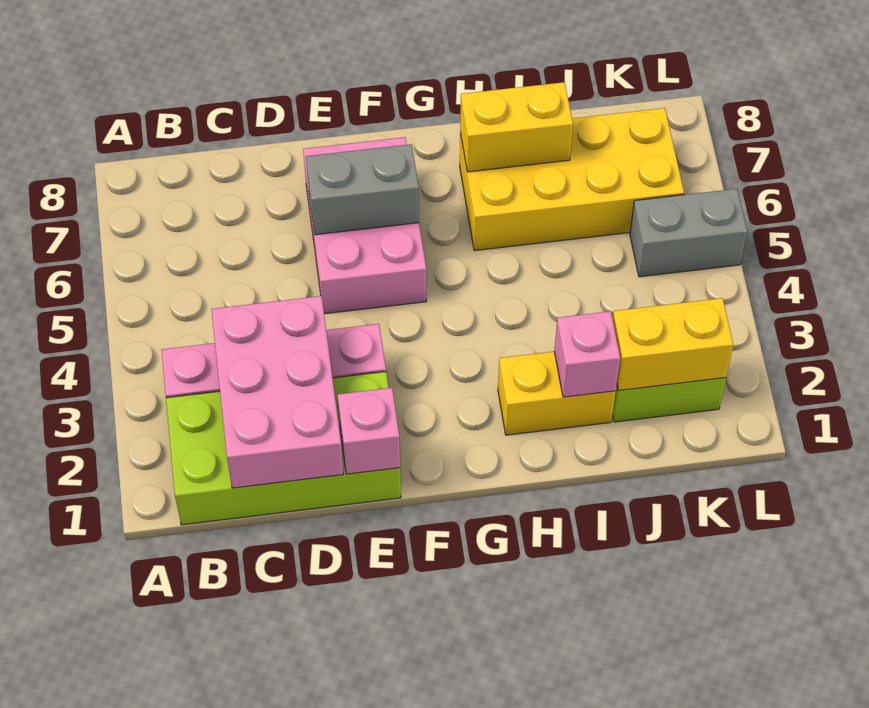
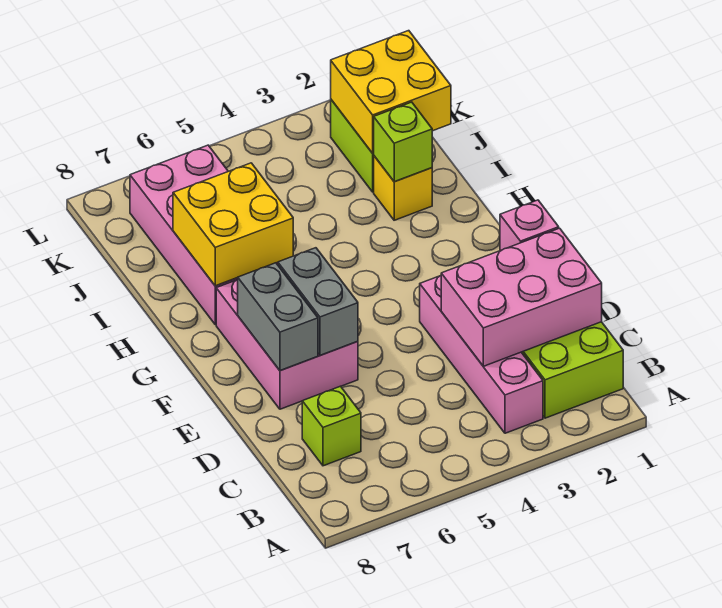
none -> lime brick C7 level 1
pink brick E5:F7 level 1 -> pink brick E6:G7 level 1
yellow brick H2:I2 level 1 -> yellow brick I2 level 1
yellow brick H6:K7 level 1 -> pink brick H6:K7 level 1
yellow brick H7:I7 level 2 -> yellow brick H6:I7 level 2
pink brick I2 level 2 -> lime brick I2 level 2
yellow brick J2:K2 level 2 -> yellow brick J1:K2 level 2
grey brick K5:L5 level 1 -> grey brick E7:F7 level 2

